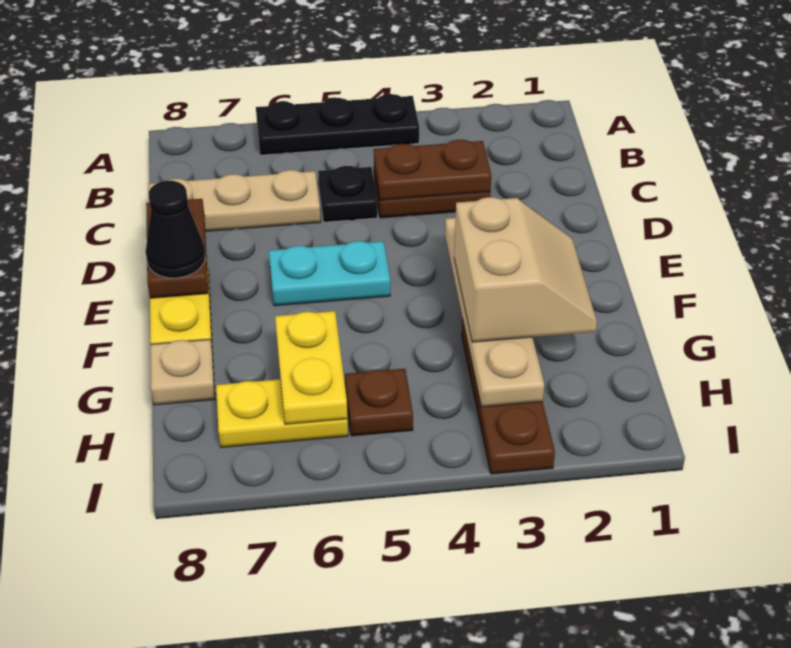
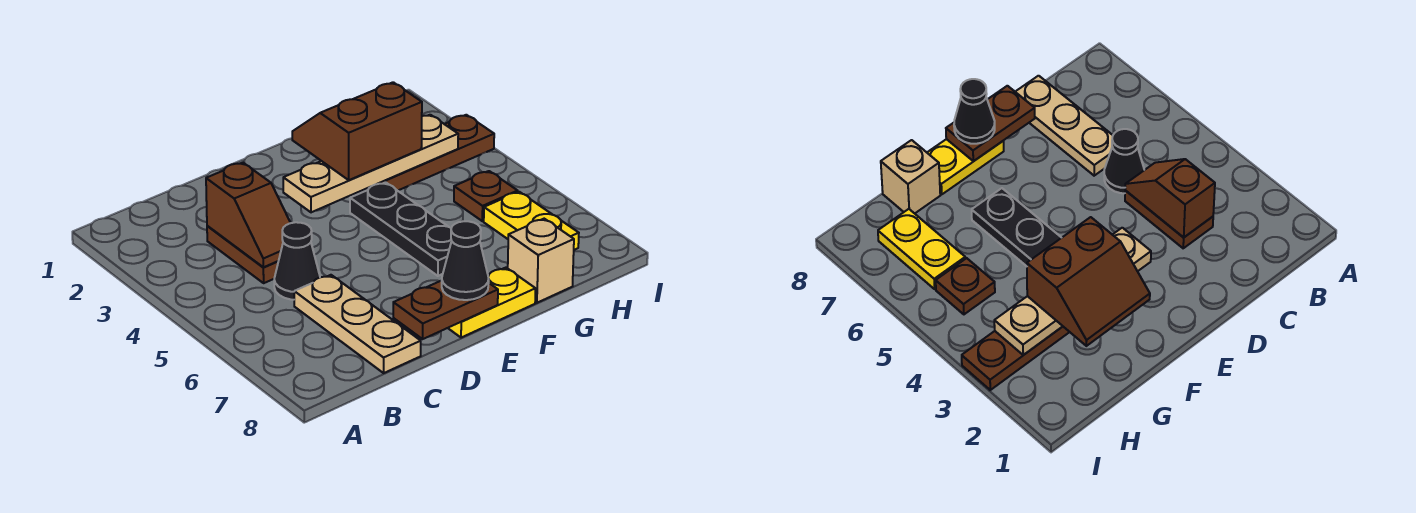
black plate A4:A6 level 1 -> black plate F4:F6 level 1
brown plate C3:C4 level 2 -> brown slope C3:C4 level 2 top 3
black plate C5 level 1 -> black cone C5 level 1
cyan plate E5:E6 level 1 -> none
tan slope F2:G3 level 3 top 3 -> brown slope F2:G3 level 3 top 3
yellow plate G6:H6 level 2 -> none
tan plate G8 level 1 -> tan brick G8 level 1

